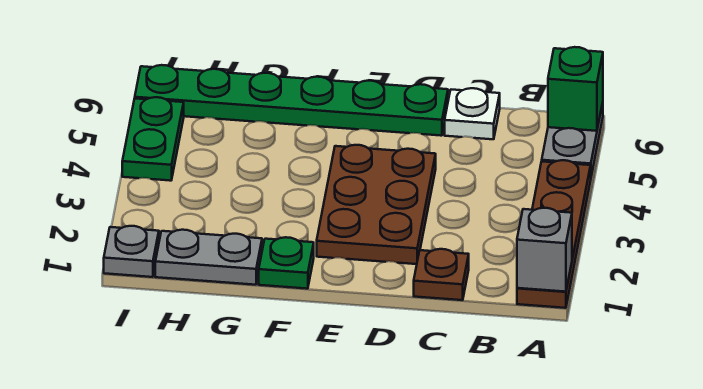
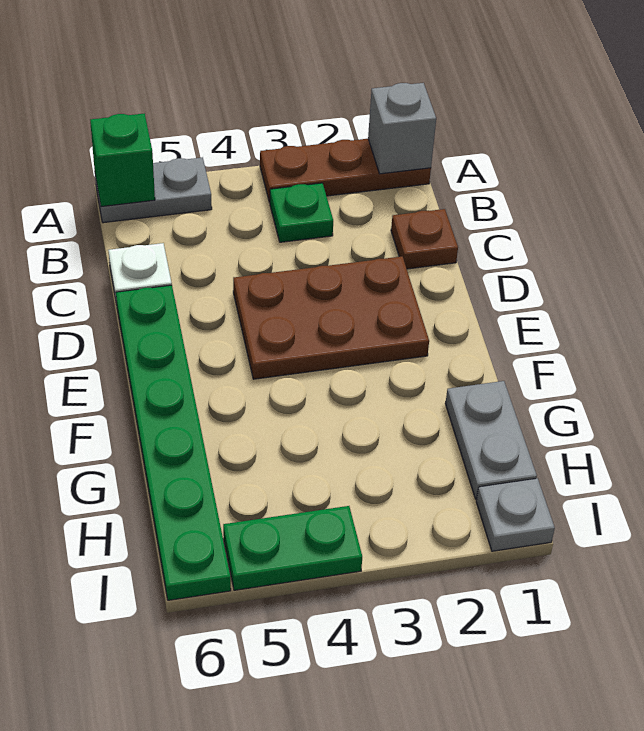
brown plate A1:A4 level 1 -> brown plate A1:A3 level 1
green plate F1 level 1 -> green plate B3 level 1

